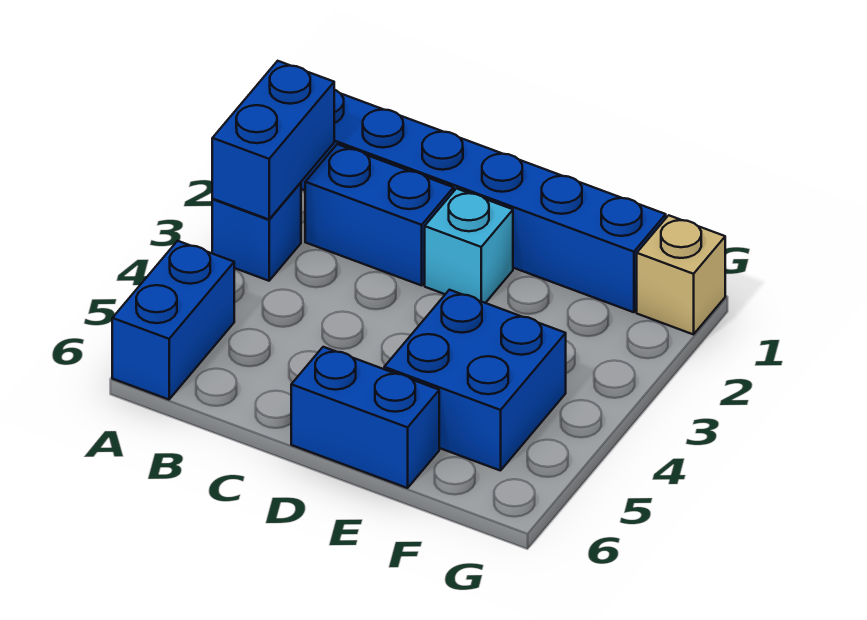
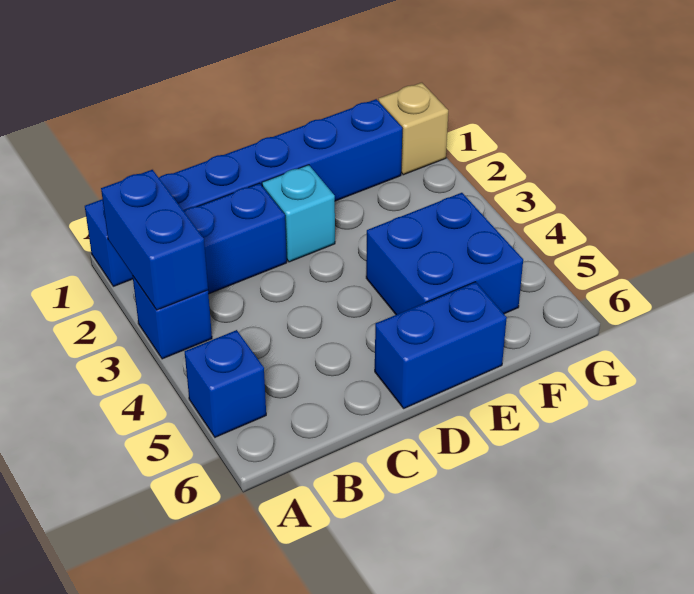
blue brick A5:A6 level 1 -> blue brick A5 level 1

